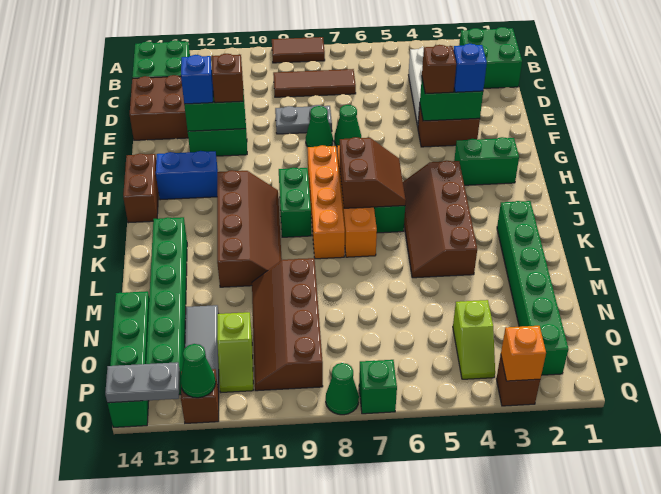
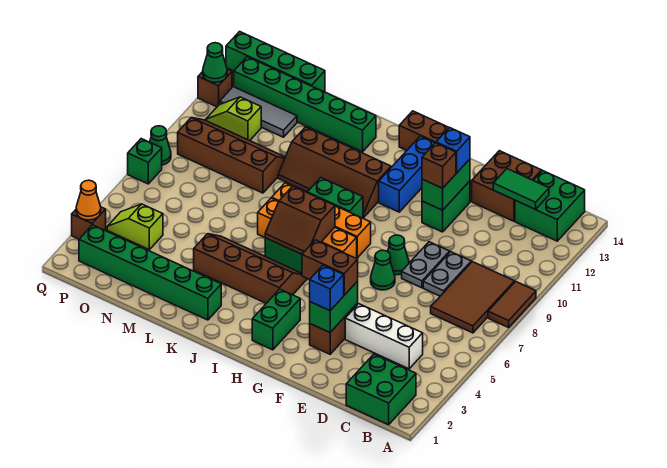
brown tile C7:C9 level 1 -> brown tile B7:C9 level 1
none -> green tile C13:D13 level 2
brown brick F4 level 3 -> brown brick F4:G4 level 3
blue brick H12:H13 level 1 -> blue brick H11:H13 level 1
orange brick Q3 level 2 -> orange cone Q3 level 2
grey plate Q13:Q14 level 2 -> grey plate D8:D9 level 1

